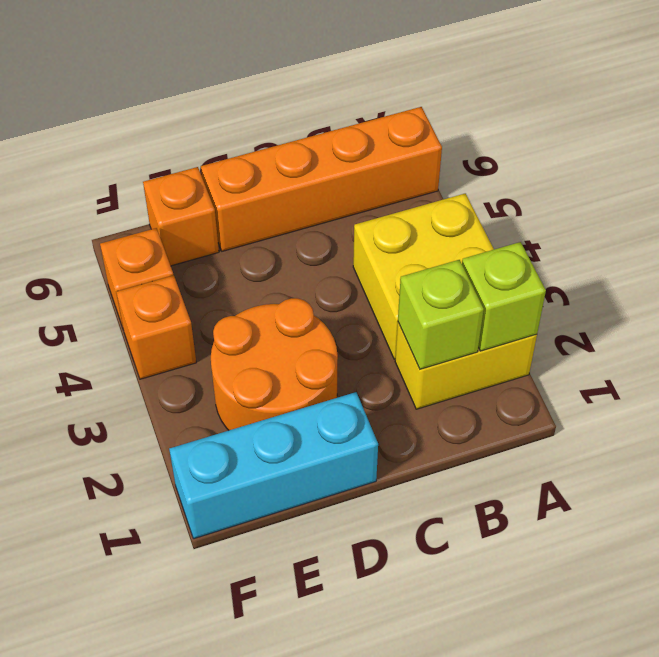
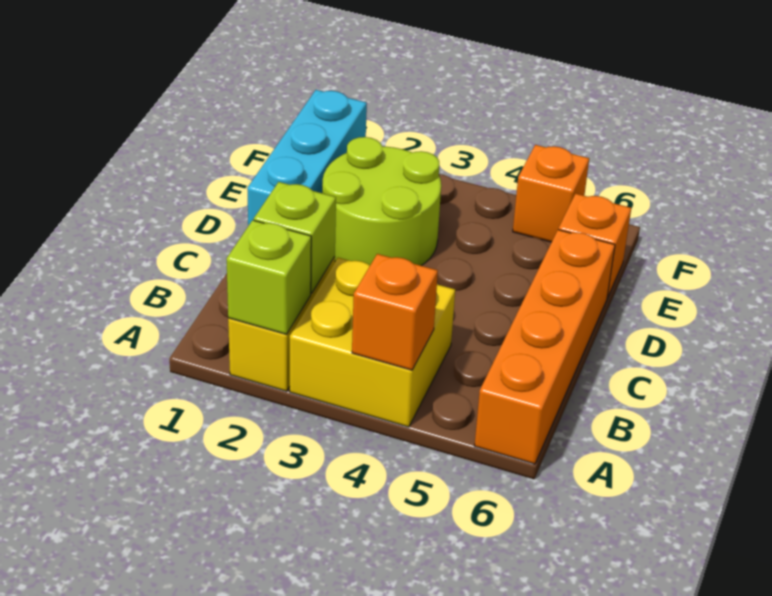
orange round brick D2:E3 level 1 -> lime round brick D2:E3 level 1
orange brick F4 level 1 -> orange brick A4 level 2

